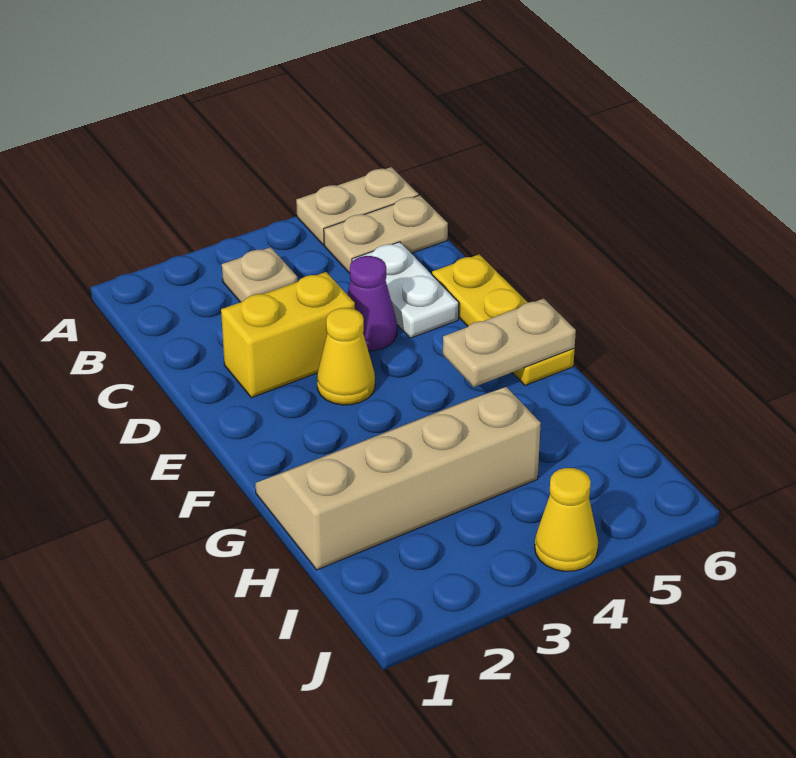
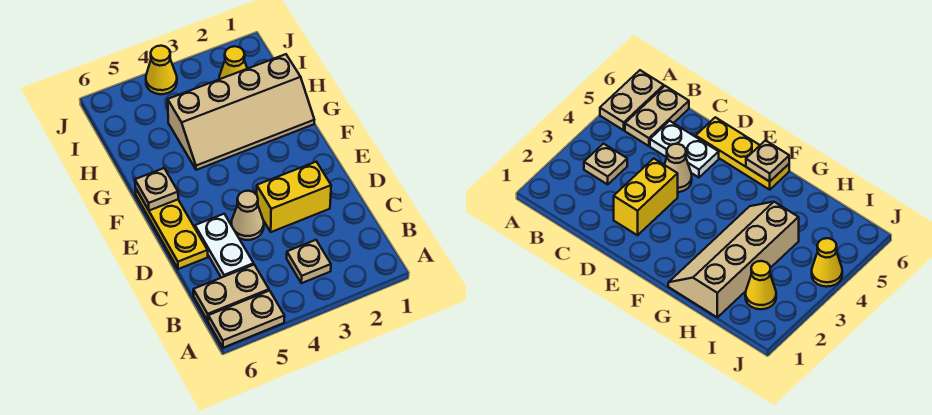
purple cone D4 level 1 -> tan cone D4 level 1
yellow cone E3 level 1 -> yellow cone I2 level 1
tan plate F5:F6 level 2 -> tan plate F6 level 2

